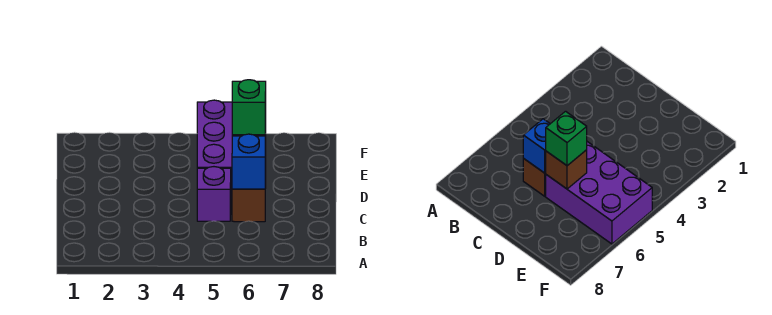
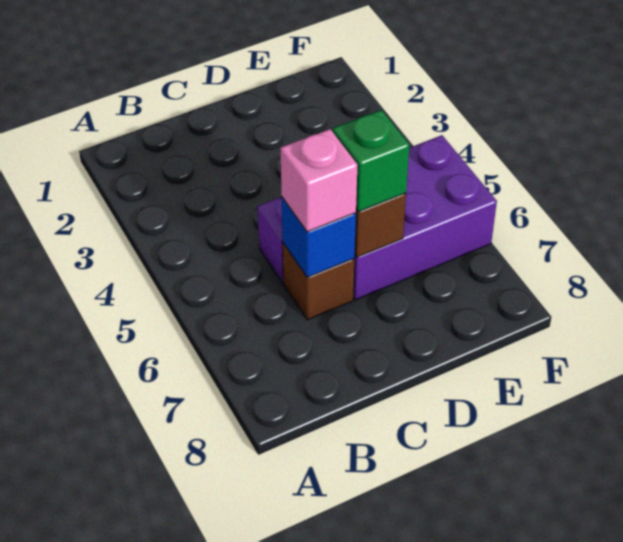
none -> pink brick C6 level 3

